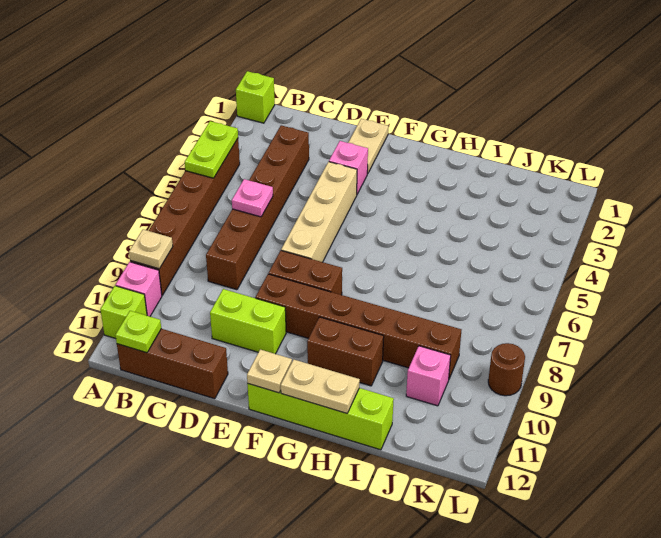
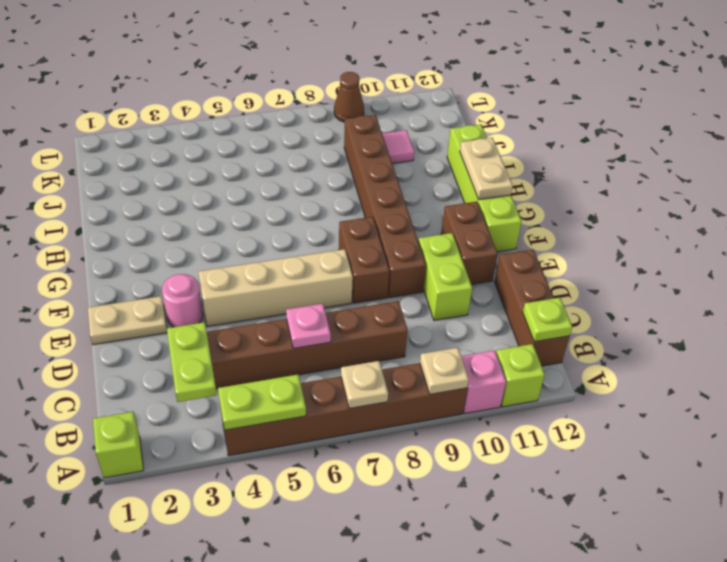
none -> lime plate B3:C3 level 2
pink brick E3 level 1 -> pink round brick E3 level 1
tan plate F12 level 2 -> tan plate A7 level 2
brown brick G10:H10 level 1 -> brown brick E11:F11 level 1
pink brick J10 level 1 -> pink tile J10 level 1
brown round brick L9 level 1 -> brown cone L9 level 1

